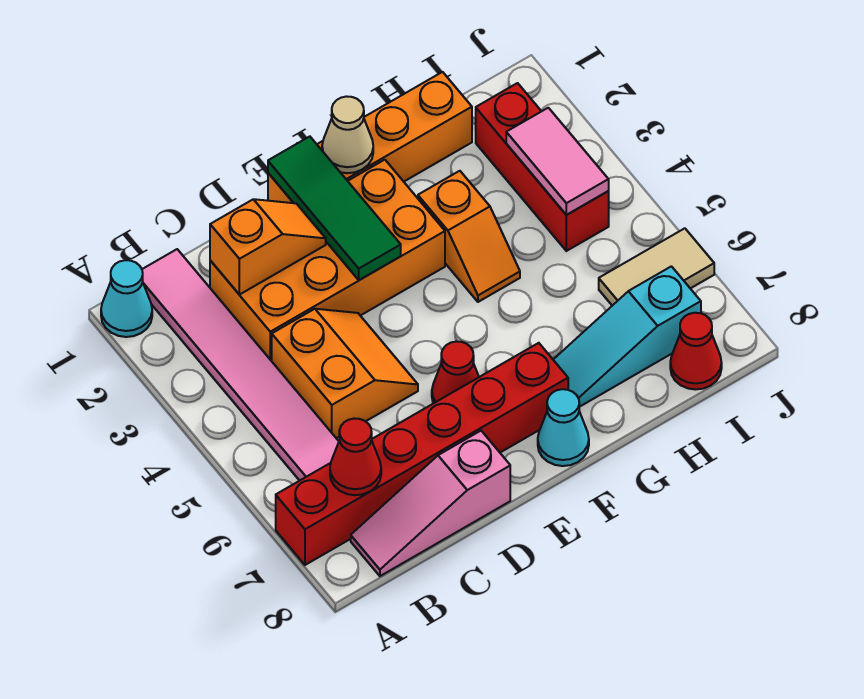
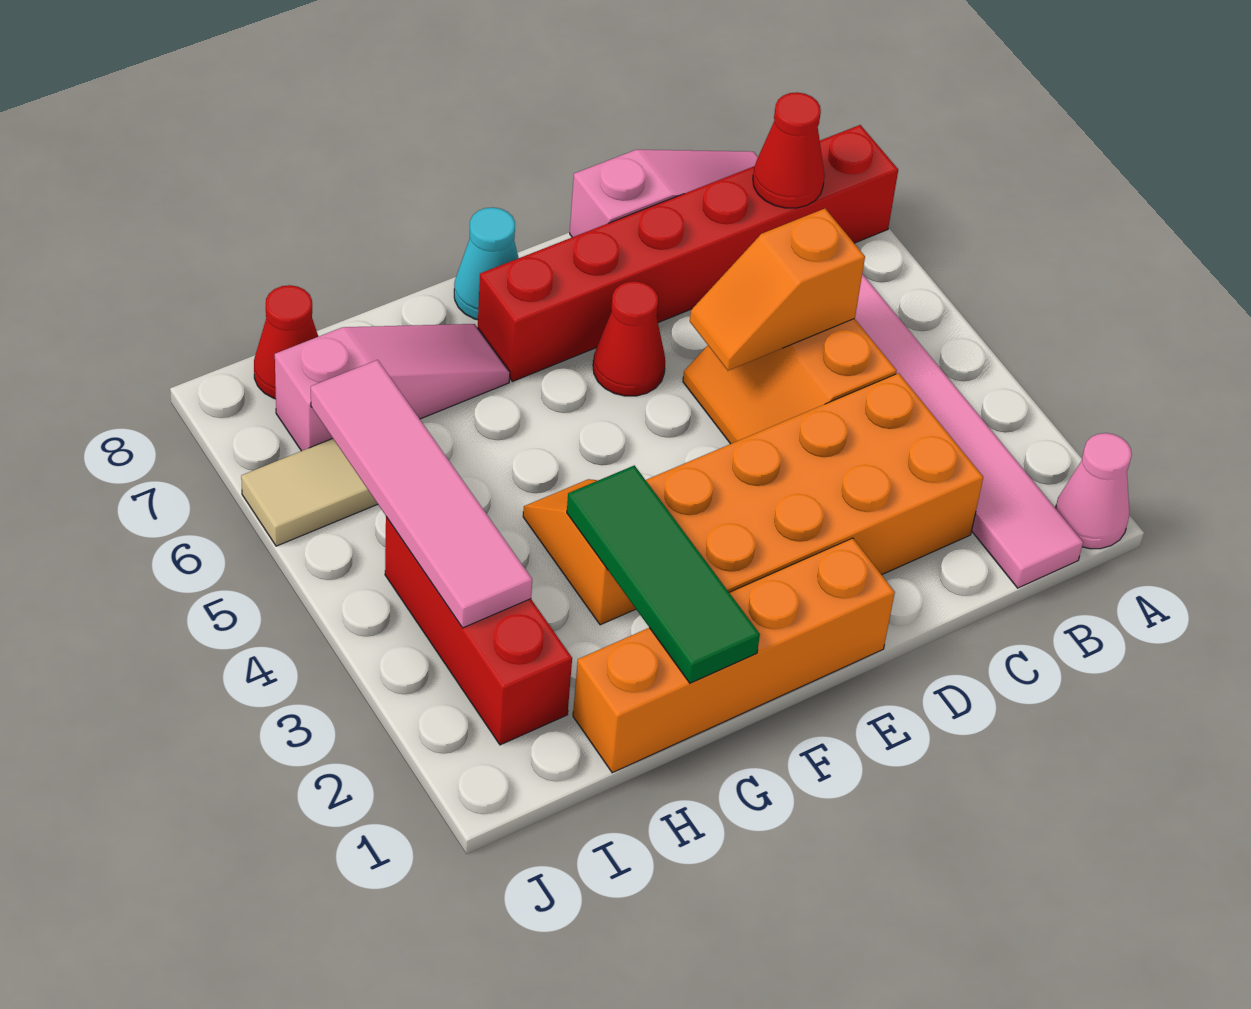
cyan cone A1 level 1 -> pink cone A1 level 1
orange slope C2:D2 level 2 top C -> orange slope C5:D5 level 2 top C
green tile E1:E3 level 2 -> green tile G1:G3 level 2
tan cone F1 level 2 -> none
cyan slope G7:I7 level 1 top I -> pink slope G7:I7 level 1 top I
pink tile I3:I4 level 2 -> pink tile I3:I6 level 2

